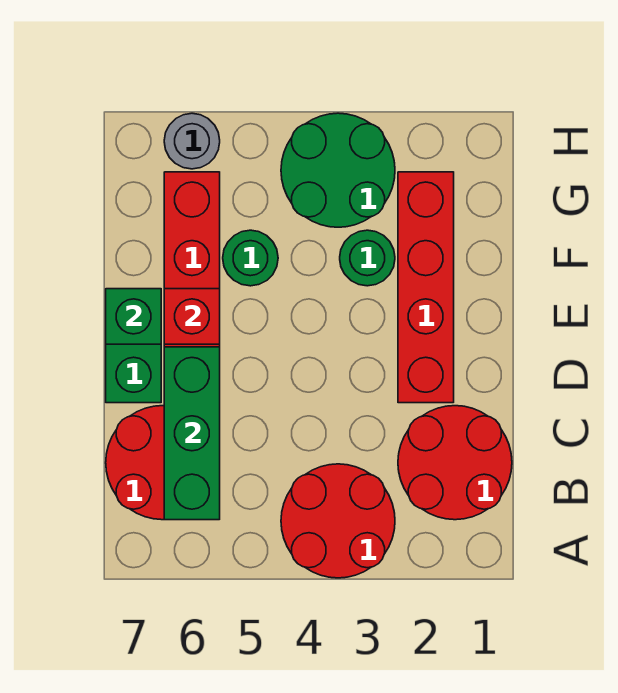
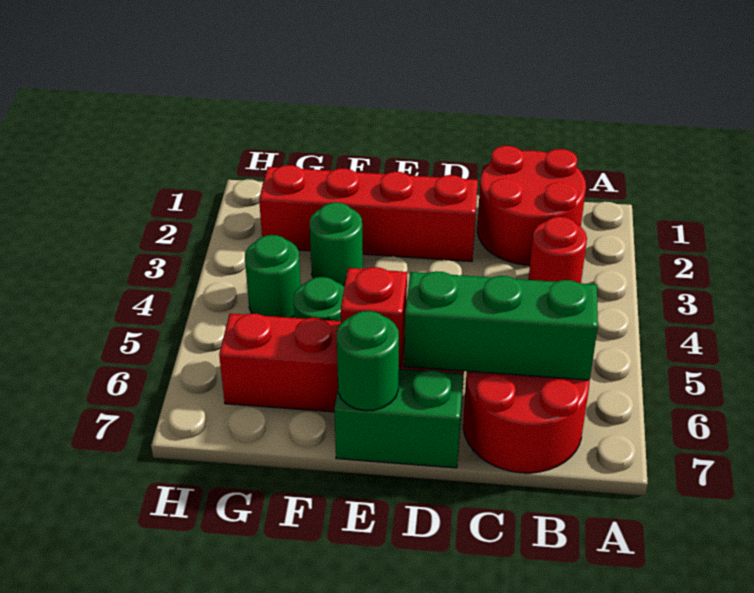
red round brick A3:B4 level 1 -> red round brick B3 level 1
green brick E7 level 2 -> green round brick E7 level 2
green round brick G3:H4 level 1 -> green round brick G4 level 1
grey round brick H6 level 1 -> none

